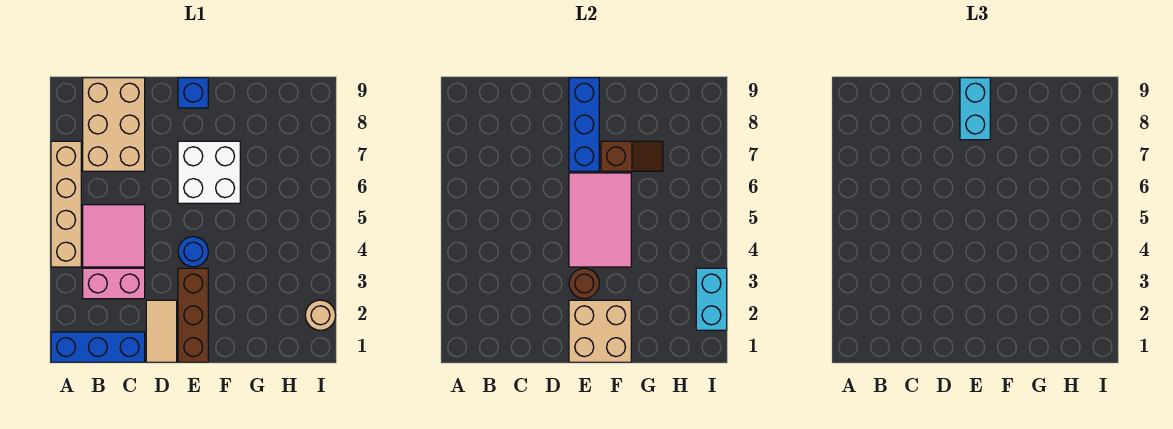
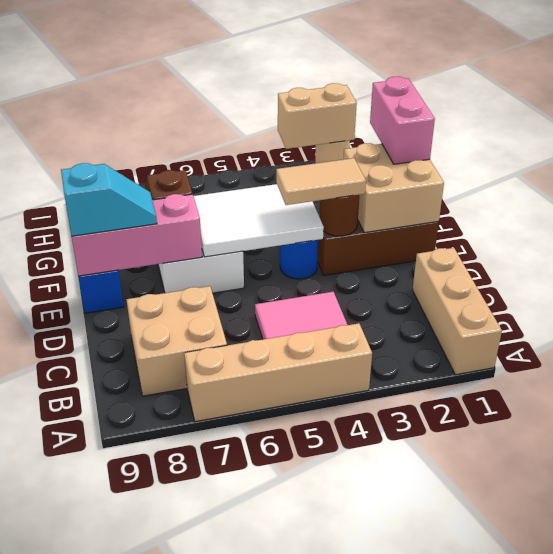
blue brick A1:C1 level 1 -> tan brick A1:C1 level 1
pink brick B3:C3 level 1 -> pink brick F1:G1 level 3
tan brick B7:C9 level 1 -> tan brick B7:C8 level 1
tan tile D1:D2 level 1 -> tan tile E3:E4 level 3
pink tile E4:F6 level 2 -> white tile E4:F6 level 2
blue brick E7:E9 level 2 -> pink brick E7:E9 level 2
cyan brick E8:E9 level 3 -> cyan slope E8:E9 level 3 top 9
cyan brick I2:I3 level 2 -> tan brick I2:I3 level 2

